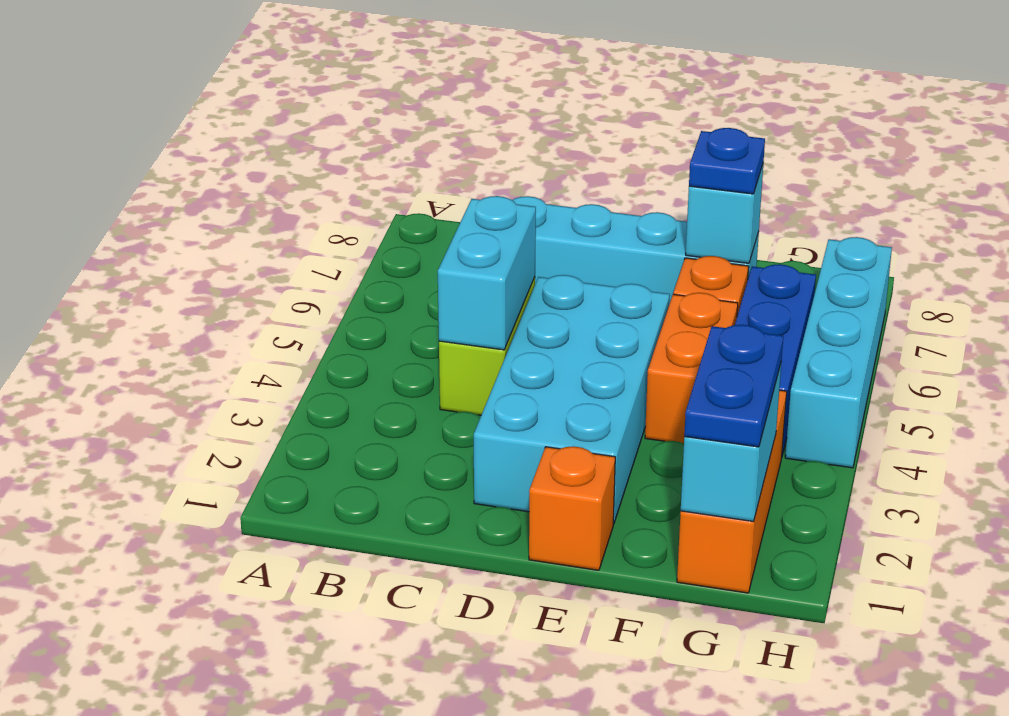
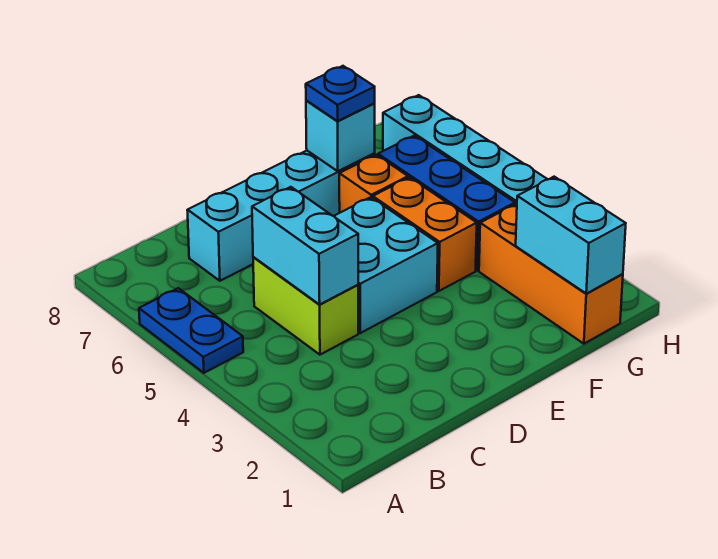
cyan brick D2:E5 level 1 -> cyan brick D4:E5 level 1
orange brick E1 level 1 -> none
blue plate G1:G2 level 3 -> blue plate A5:A6 level 1

